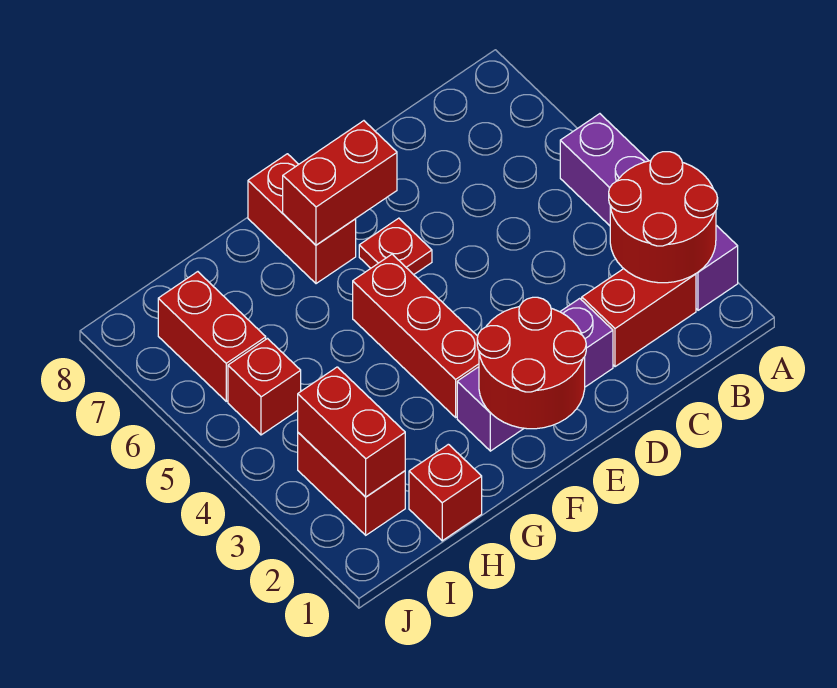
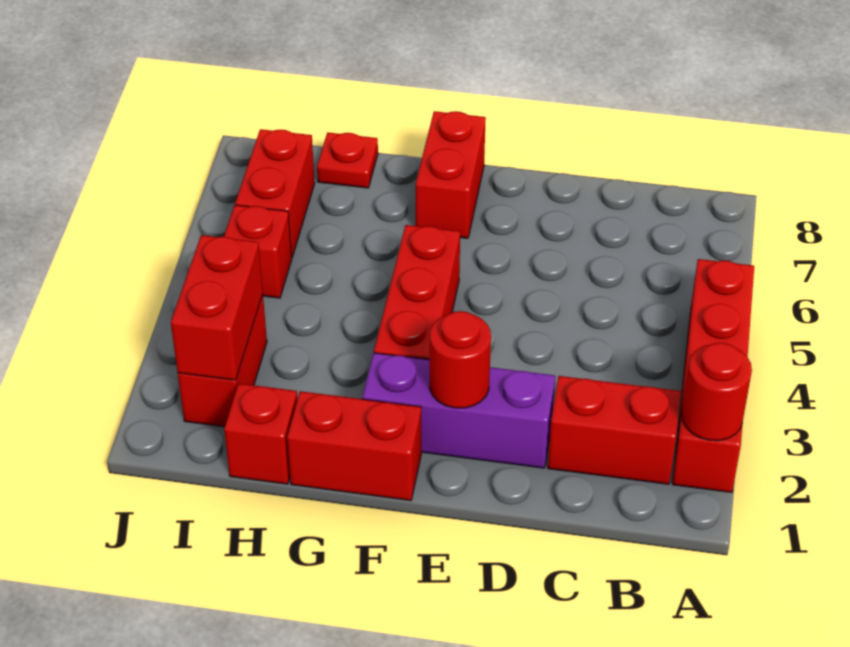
purple brick A2:A5 level 1 -> red brick A2:A5 level 1
red round brick A2:B3 level 2 -> red round brick A2 level 2
red round brick E1:F2 level 2 -> red round brick E2 level 2
red plate E6 level 1 -> red plate H8 level 1
red brick E7:F7 level 2 -> red brick F1:G1 level 1

